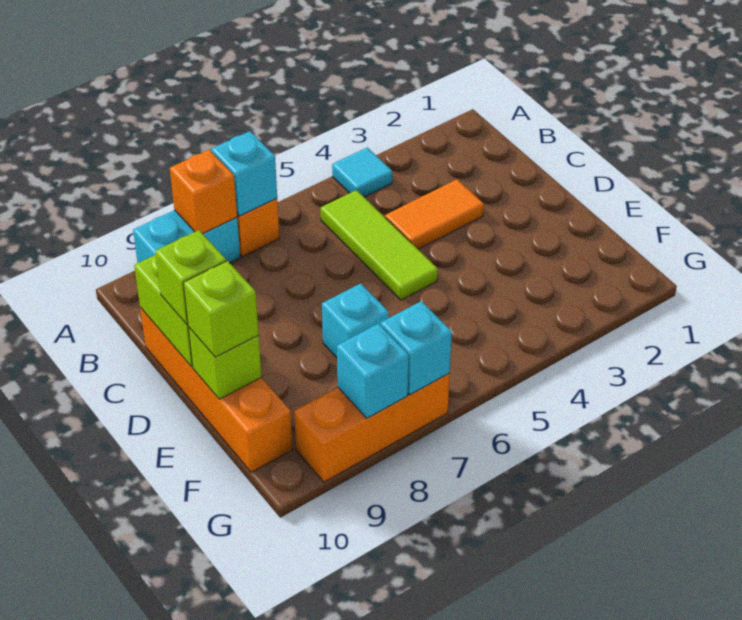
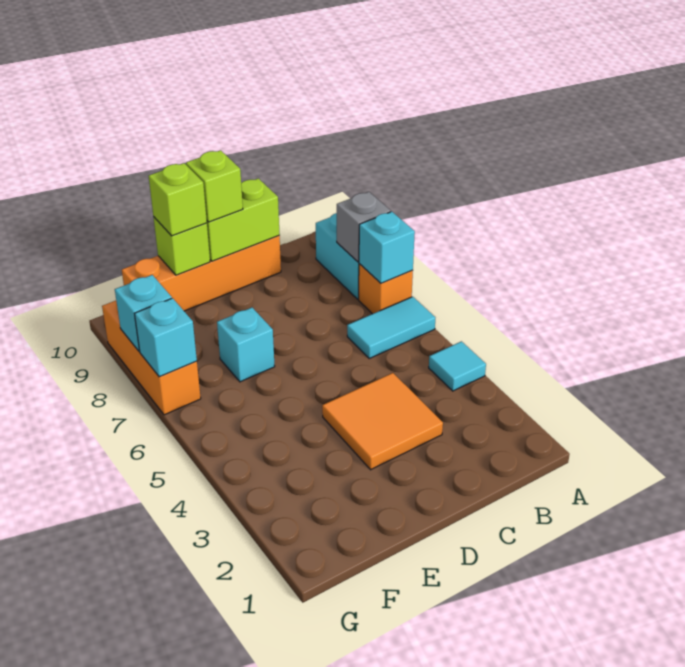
none -> cyan tile A6:B6 level 1
orange brick A8 level 2 -> grey brick A8 level 2
lime tile B5:D5 level 1 -> none
orange tile C3:C4 level 1 -> orange tile C3:D4 level 1

